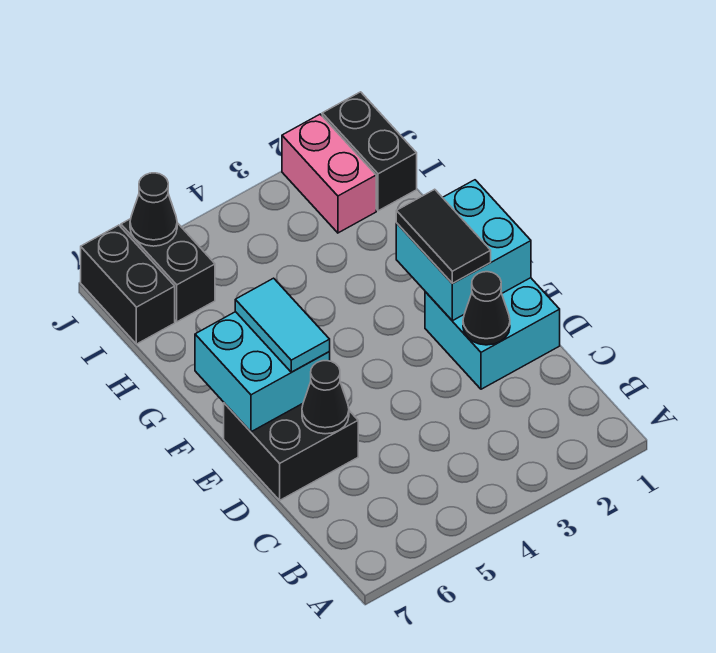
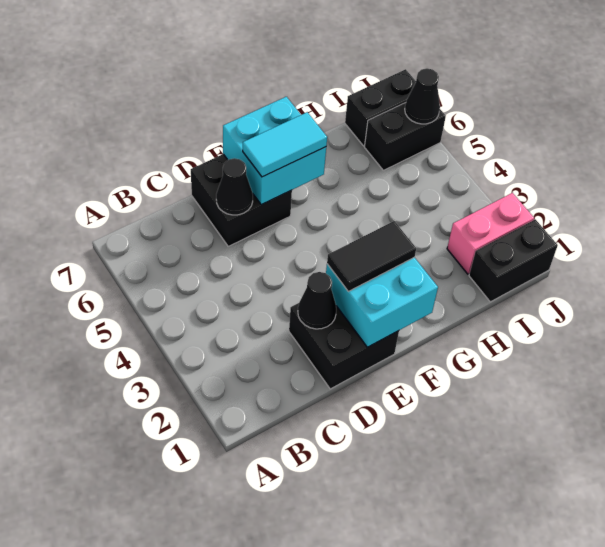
cyan brick D1:E2 level 1 -> black brick D1:E2 level 1

